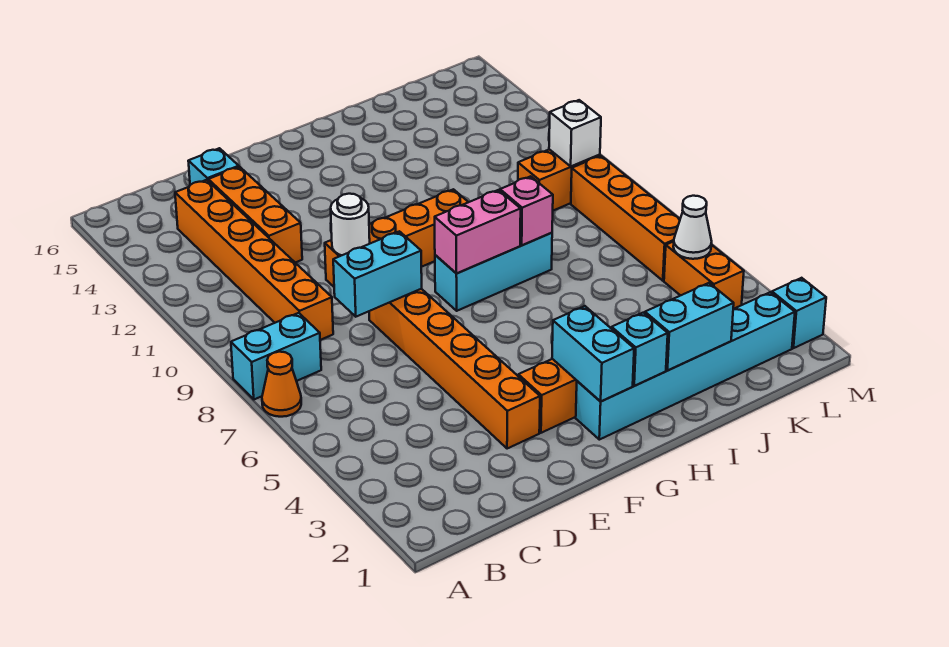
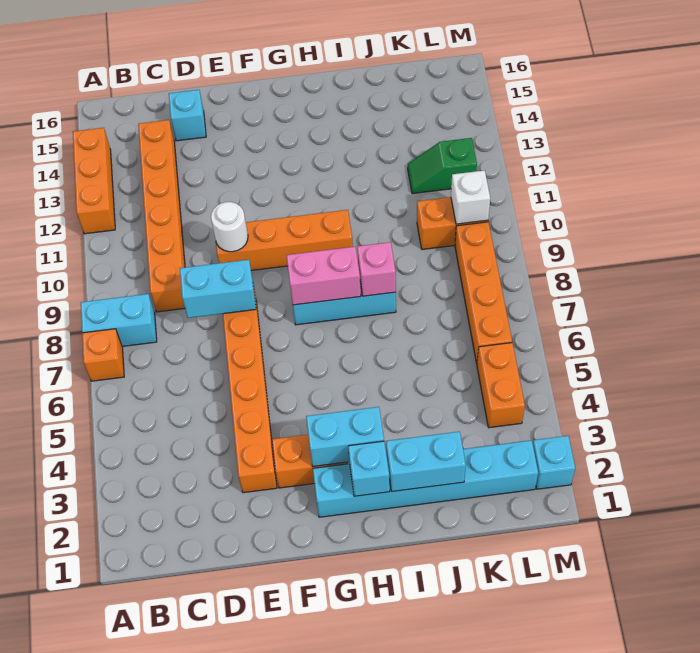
orange cone A7 level 1 -> orange brick A7 level 1
orange brick D12:D14 level 1 -> orange brick A12:A14 level 1
cyan brick G2:G3 level 2 -> cyan brick G3:H3 level 2
none -> green slope K12:L12 level 1 top L
white cone L5 level 2 -> none

